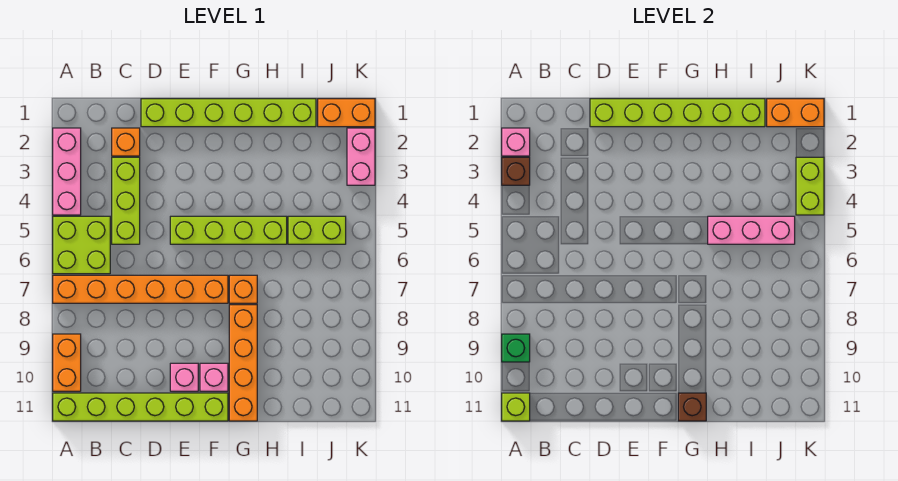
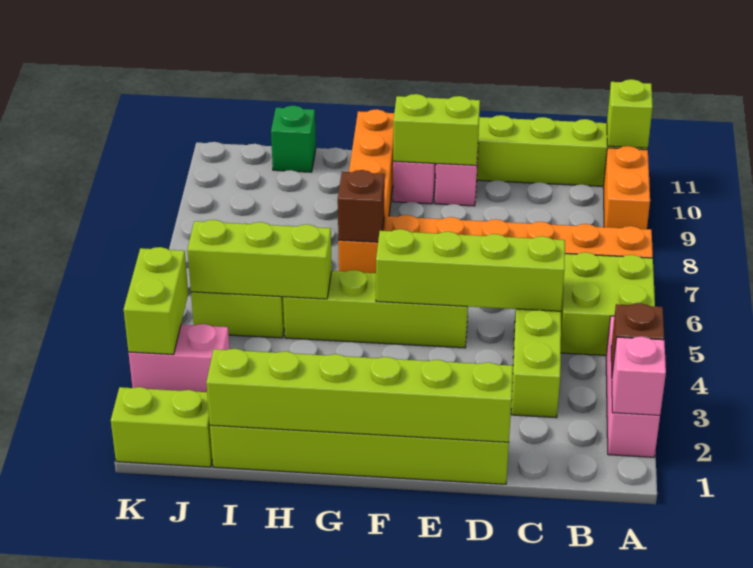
green brick A9 level 2 -> green brick I11 level 1
orange brick C2 level 1 -> none
none -> lime brick C5:F5 level 2
none -> lime brick E10:F10 level 2
brown brick G11 level 2 -> brown brick G7 level 2
pink brick H5:J5 level 2 -> lime brick H5:J5 level 2
orange brick J1:K1 level 1 -> lime brick J1:K1 level 1
orange brick J1:K1 level 2 -> none
pink brick K2:K3 level 1 -> pink brick J3:K3 level 1

